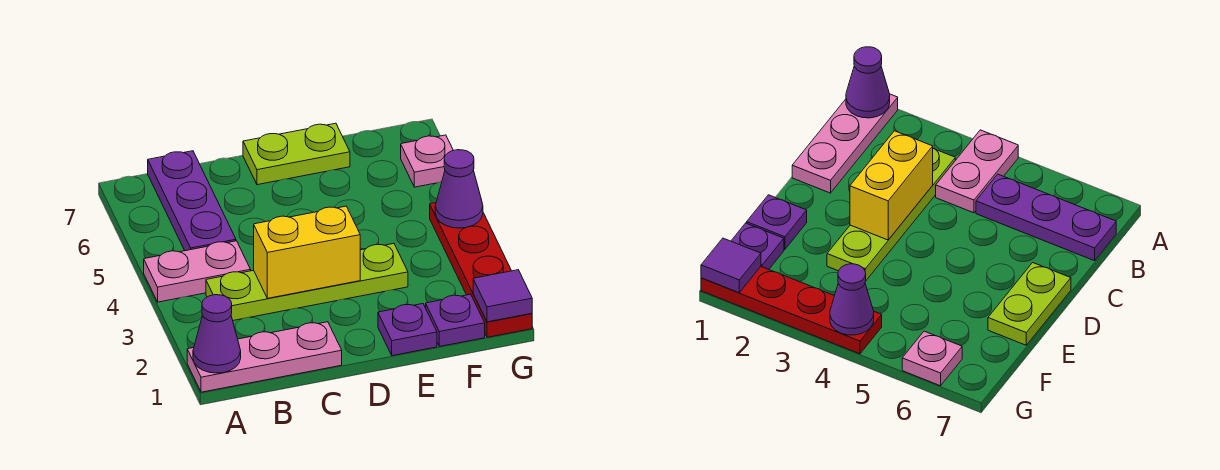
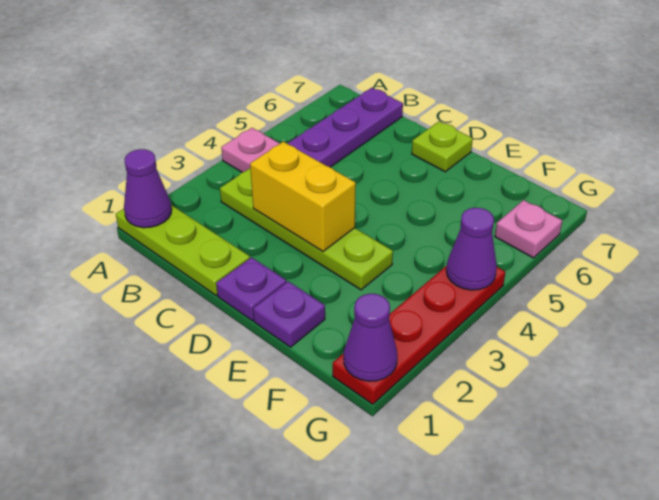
pink plate A1:C1 level 1 -> lime plate A1:C1 level 1
lime plate D7:E7 level 1 -> lime plate D7 level 1
purple plate F1 level 1 -> purple plate D1 level 1
purple tile G1 level 2 -> purple cone G1 level 2

